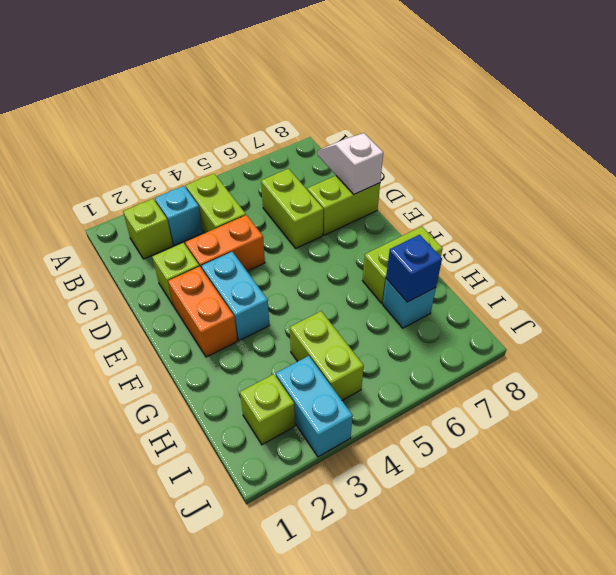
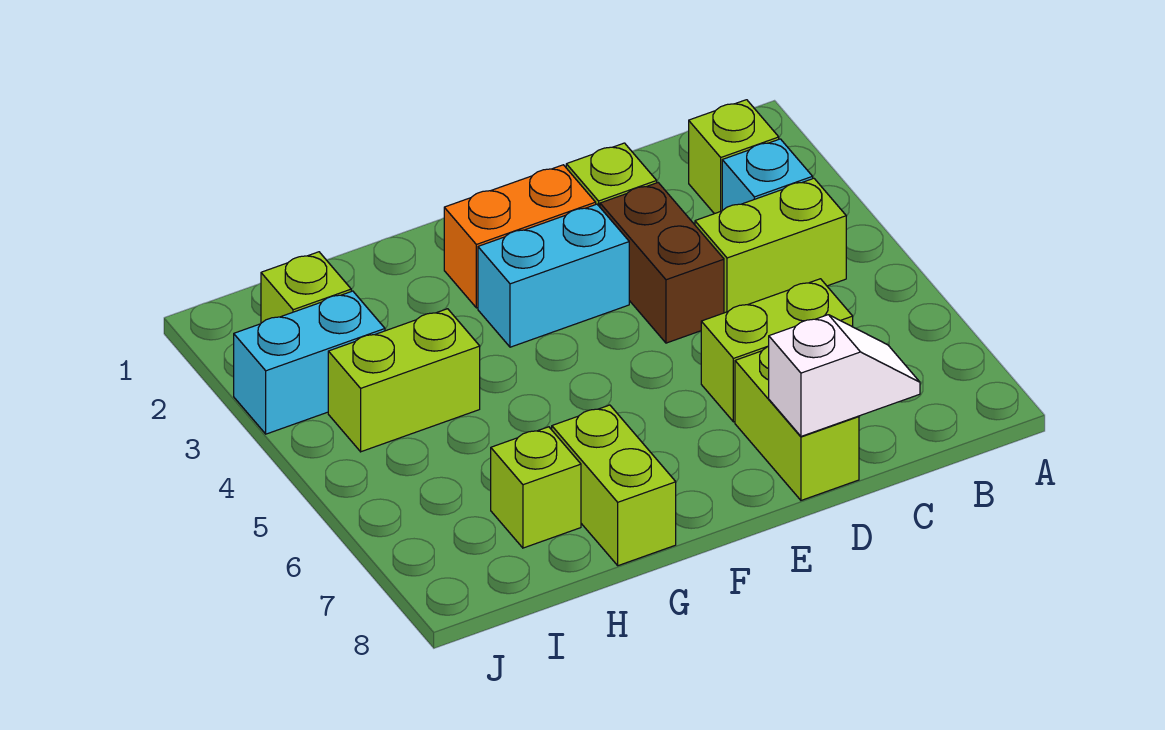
orange brick D3:D4 level 1 -> brown brick D3:D4 level 1
cyan brick H7 level 1 -> lime brick H7 level 1
blue brick H7 level 2 -> none

